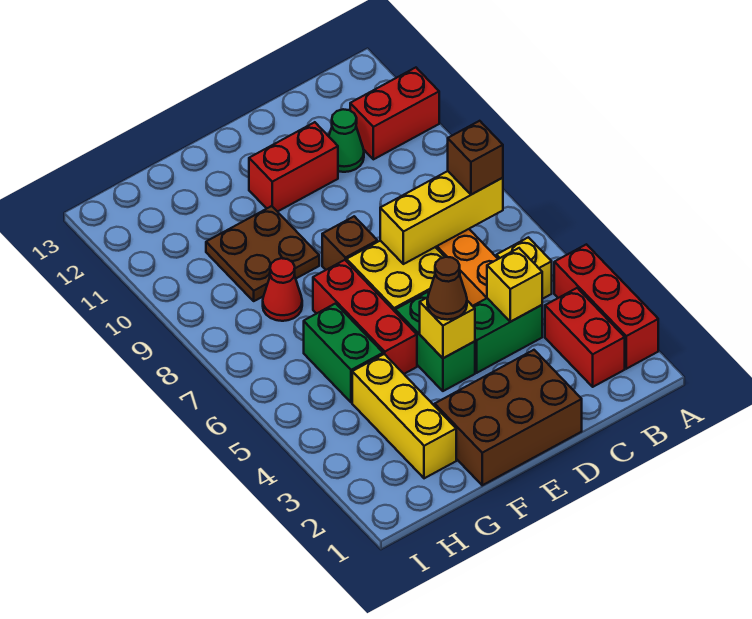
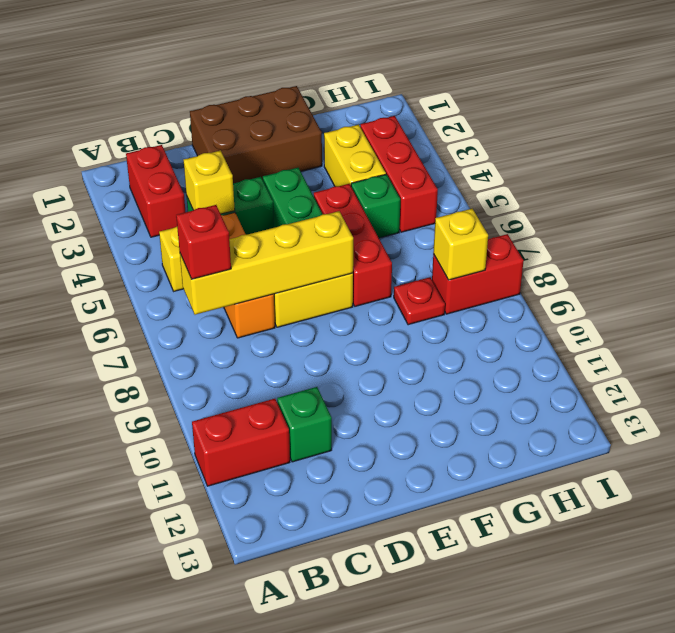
red brick A2:A4 level 1 -> red brick H3:H5 level 1
yellow brick B7:D7 level 2 -> yellow brick B7:E7 level 2
brown brick B7 level 3 -> red brick B7 level 3
green cone C11 level 1 -> green brick C11 level 1
red brick D11:E11 level 1 -> red brick H8:I8 level 1
yellow brick E4 level 2 -> yellow brick H8 level 2
brown cone E4 level 3 -> none
brown brick E8 level 1 -> none
brown plate F9:G10 level 1 -> none
yellow brick G2:G4 level 1 -> yellow brick G3:G4 level 1
green brick G5:G6 level 1 -> green brick G5 level 1
red cone G8 level 1 -> red plate G8 level 1

